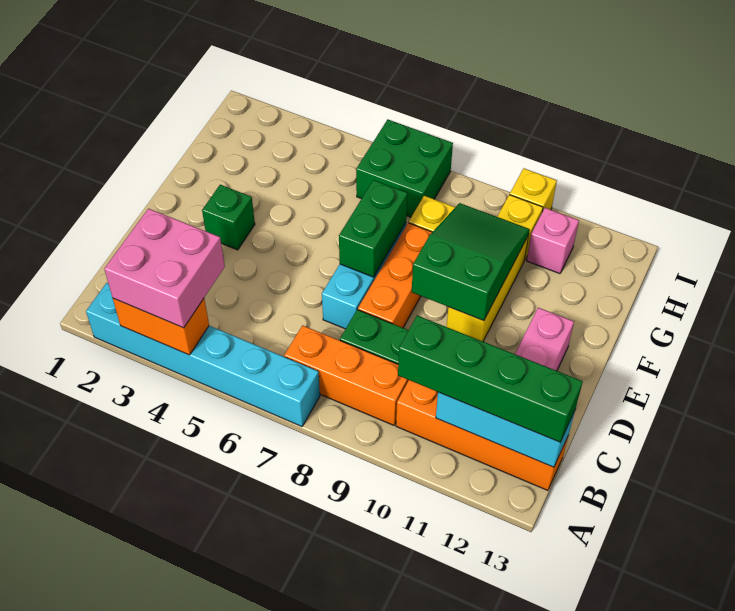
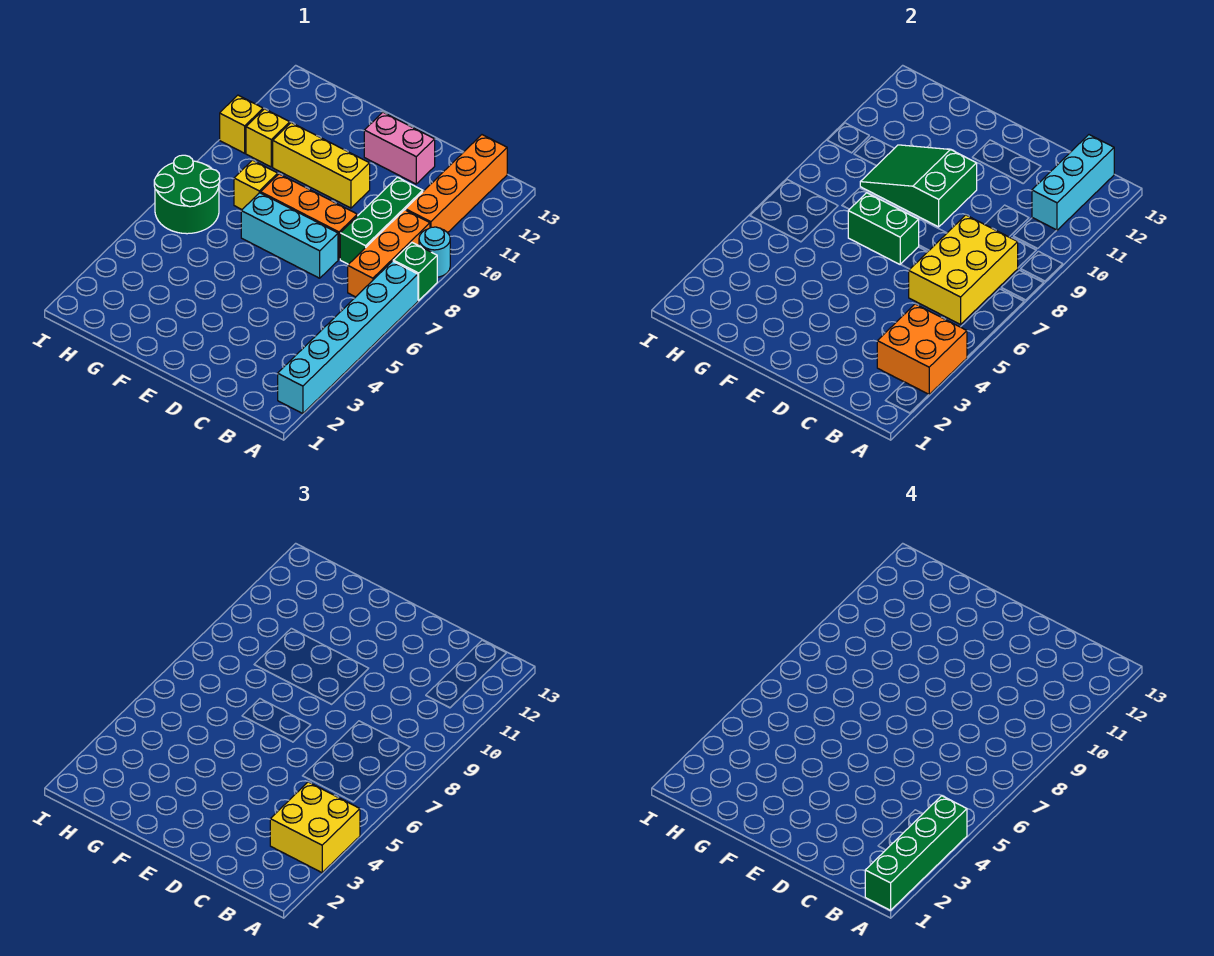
orange brick A3:A4 level 2 -> orange brick A3:B4 level 2
pink brick A3:B4 level 3 -> yellow brick A3:B4 level 3
none -> cyan round brick A9 level 1
none -> yellow brick B6:C8 level 2
green brick B10:B13 level 3 -> green brick A1:A4 level 4
green brick E3 level 1 -> green brick A8 level 1
green brick H6:I7 level 1 -> green round brick H6:I7 level 1
pink brick H11 level 1 -> none

